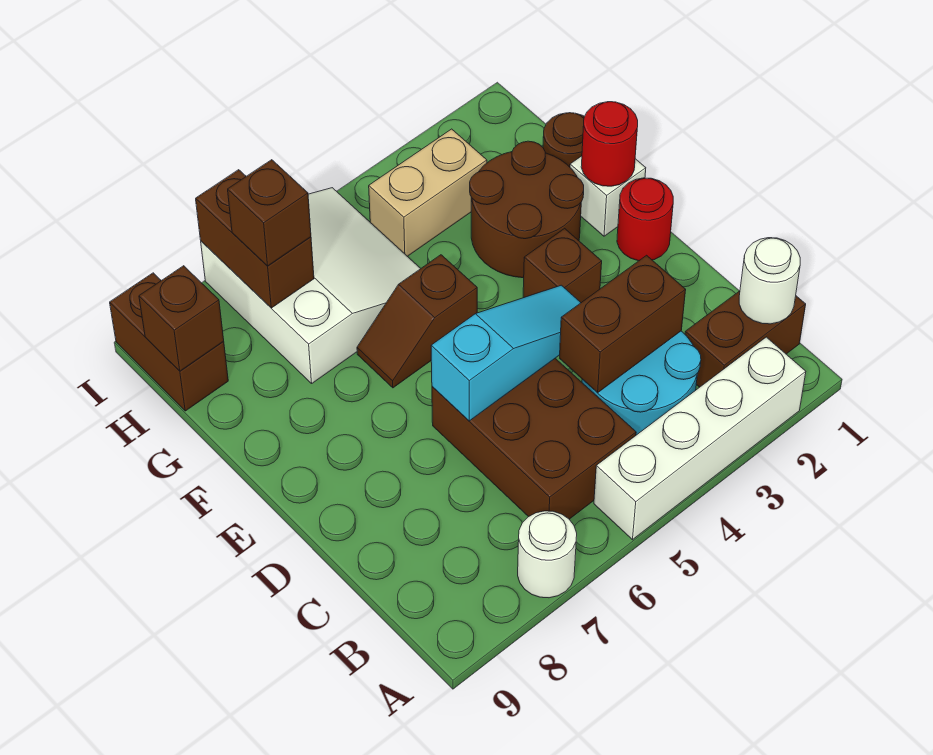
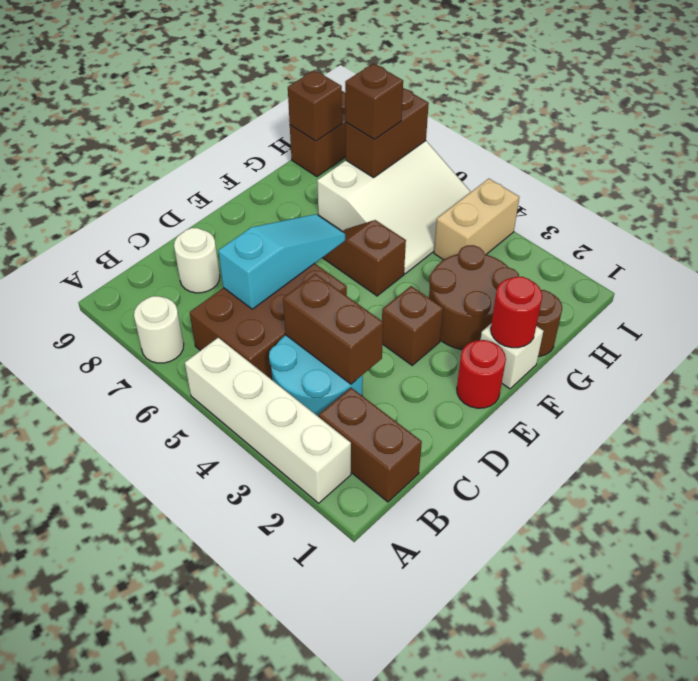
white round brick B1 level 2 -> white round brick C8 level 1
cyan slope D4:D6 level 2 top 6 -> cyan slope C6:E6 level 2 top C
tan brick H3:H4 level 1 -> tan brick H4:I4 level 1

